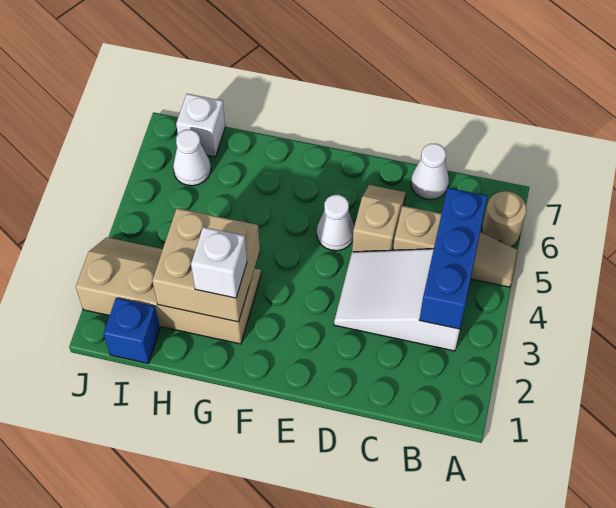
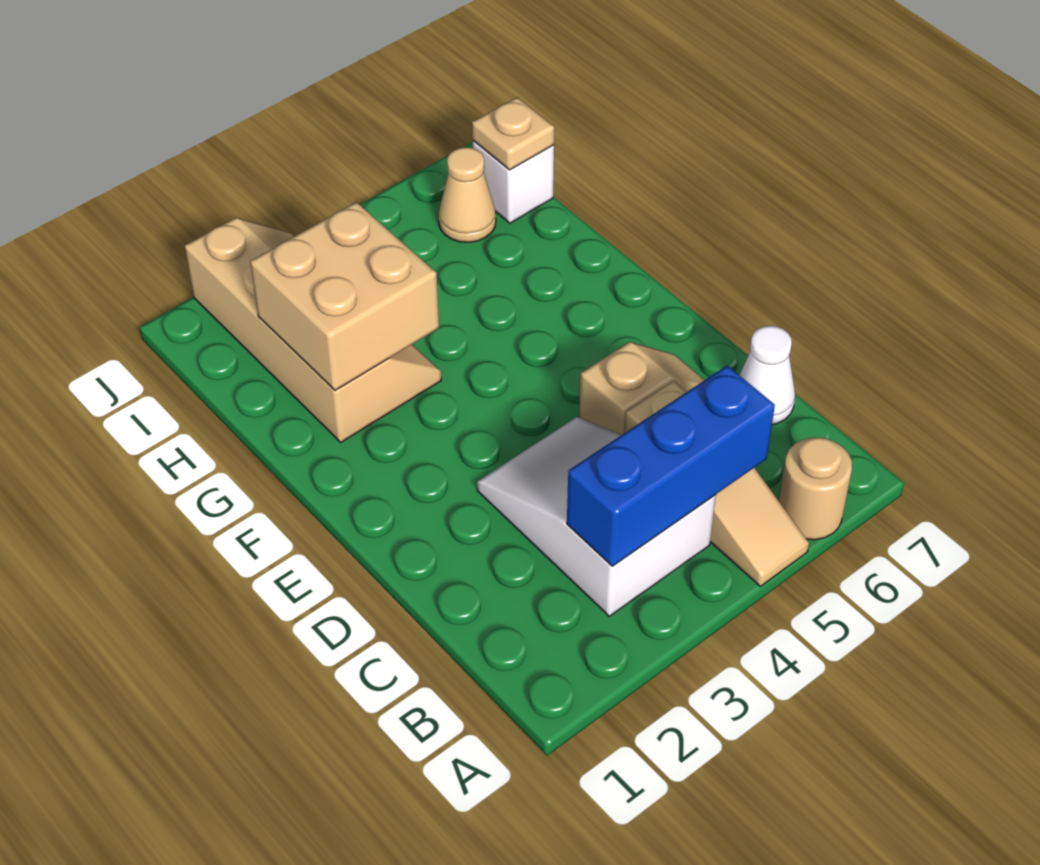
white cone E5 level 1 -> none
white brick G2 level 3 -> none
blue brick I1 level 1 -> none
white cone I6 level 1 -> tan cone I6 level 1
none -> tan plate I7 level 2

